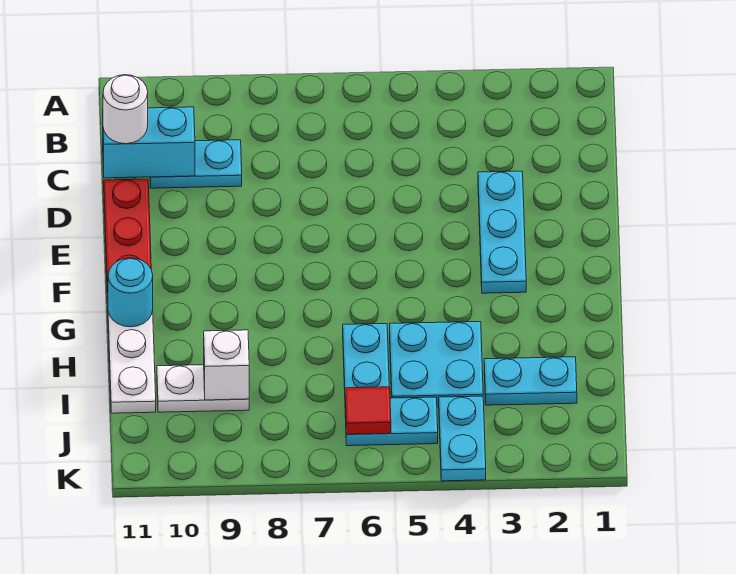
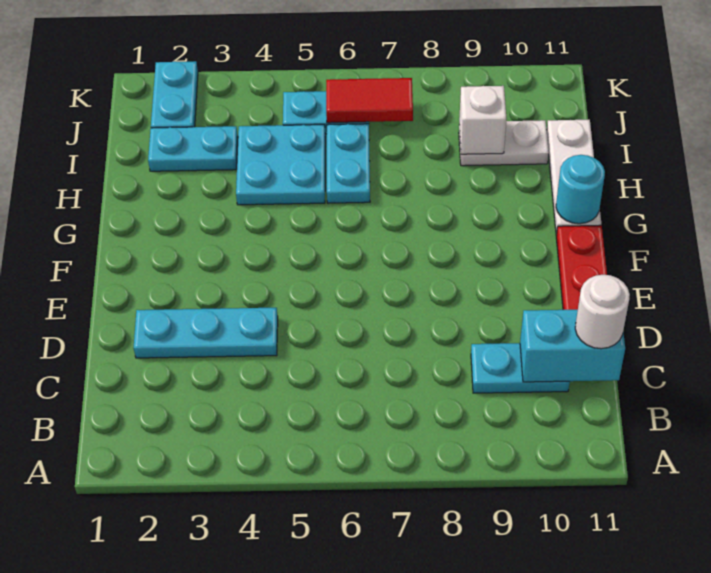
cyan plate D3:F3 level 1 -> cyan plate D2:D4 level 1
cyan plate J4:K4 level 1 -> cyan plate J2:K2 level 1
red tile J6 level 2 -> red tile J6:J7 level 2

